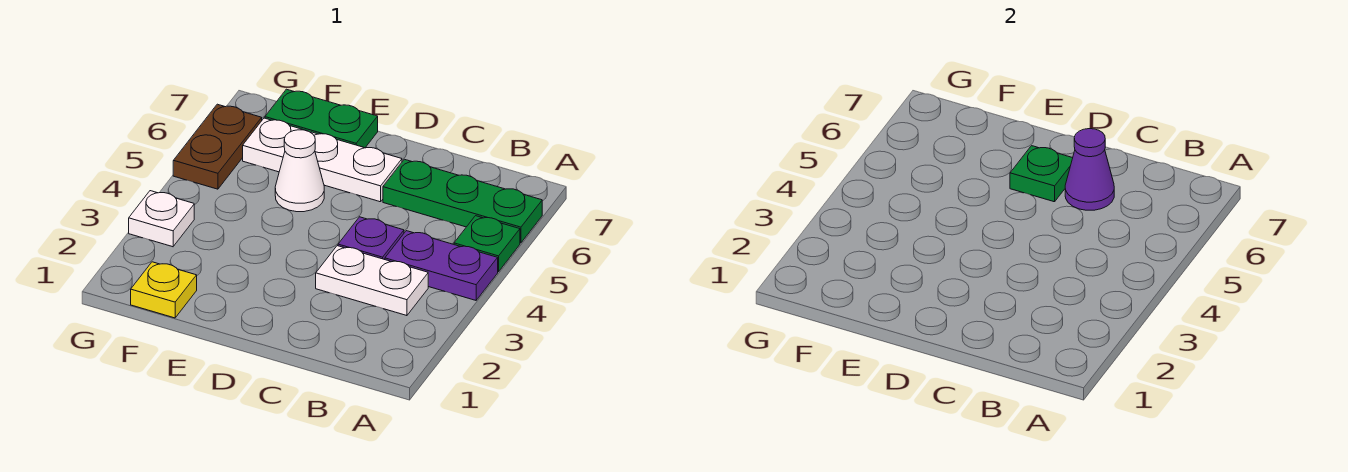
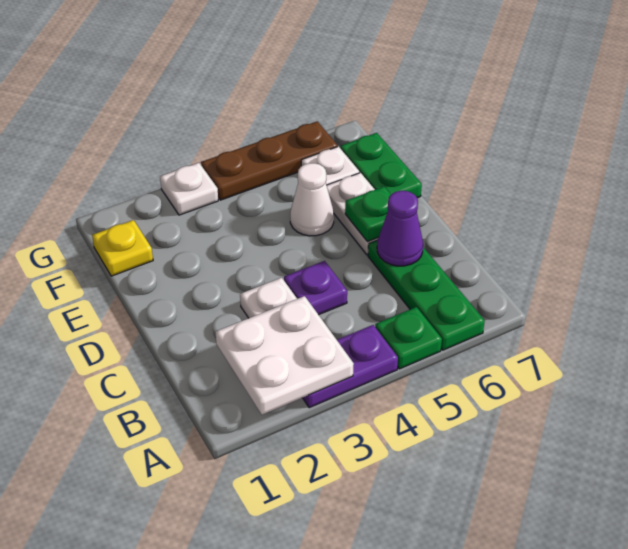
none -> white plate A2:B3 level 2
purple plate A4:B4 level 1 -> purple plate A3:A4 level 1
brown plate G5:G6 level 1 -> brown plate G4:G6 level 1

